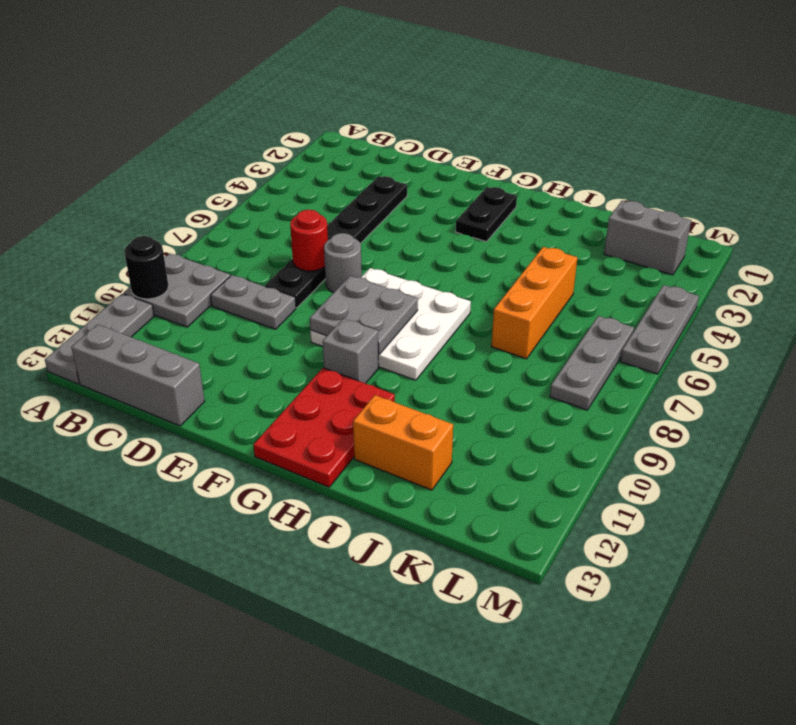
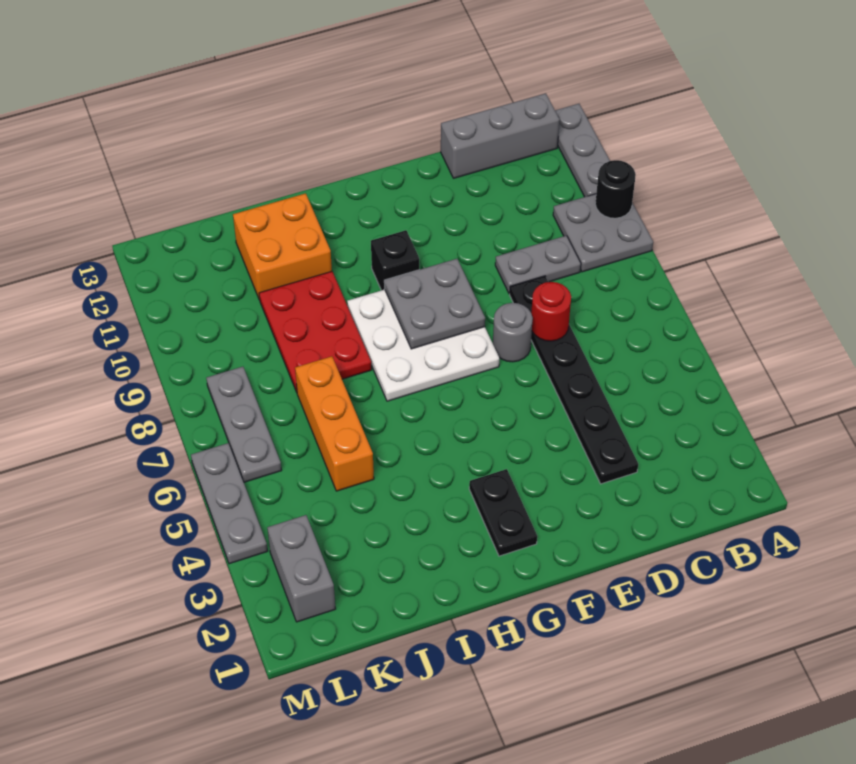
grey brick G10 level 1 -> black brick G10 level 1
red plate G11:H13 level 1 -> red plate I8:J10 level 1
orange brick I12:J12 level 1 -> orange brick I11:J12 level 1
grey brick K2:L2 level 1 -> grey brick L2:L3 level 1

